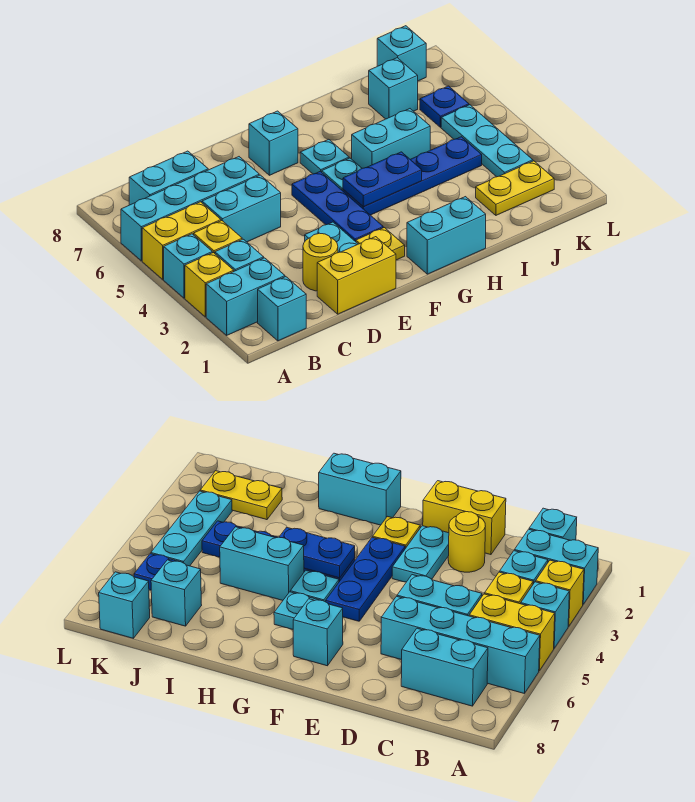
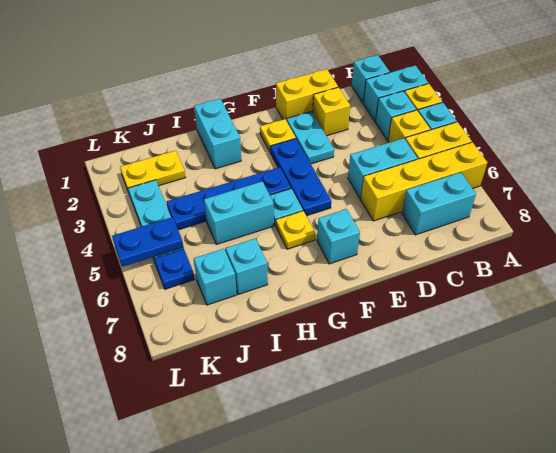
cyan brick A6:D6 level 1 -> yellow brick A6:D6 level 1
yellow round brick D2 level 1 -> yellow brick D2 level 1
cyan brick G1:H1 level 1 -> cyan brick H1:H2 level 1
blue plate G4:H4 level 2 -> blue plate K5:L5 level 2
cyan plate G6 level 1 -> yellow plate G6 level 1
cyan brick K8 level 1 -> cyan brick I7 level 1

